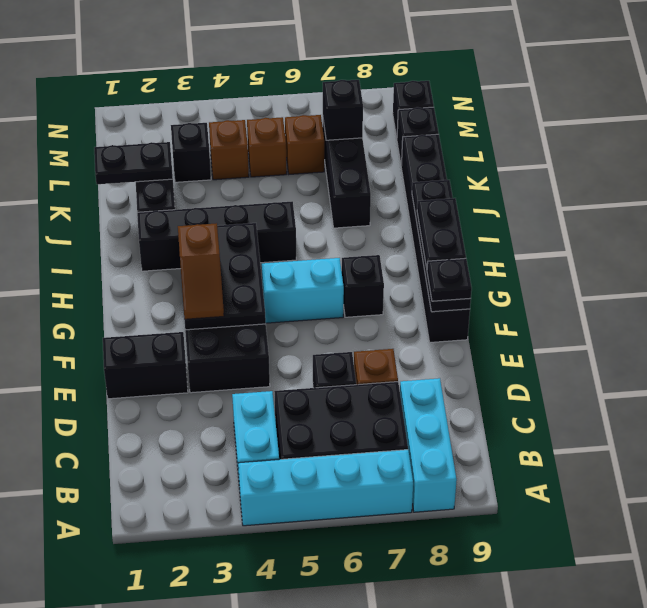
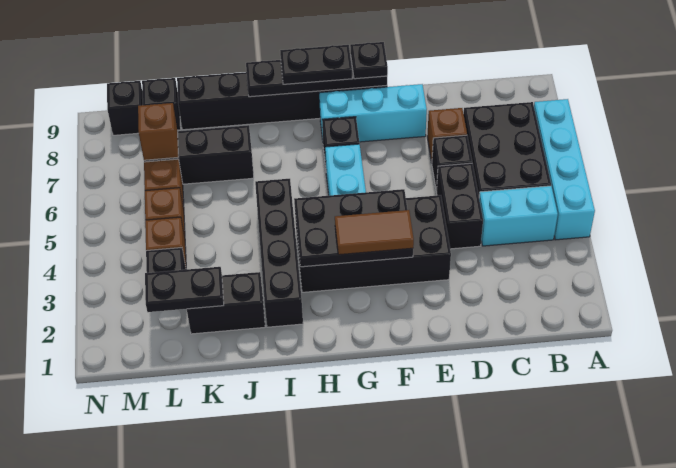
cyan brick A8:C8 level 1 -> cyan brick E8:G8 level 1
black brick E1:E2 level 1 -> black brick D4:D5 level 1
brown slope F3:G3 level 3 top G -> brown tile F3:G3 level 3
black plate K1:K2 level 2 -> black plate K2:L2 level 2
black brick L7 level 2 -> brown brick L7 level 2

